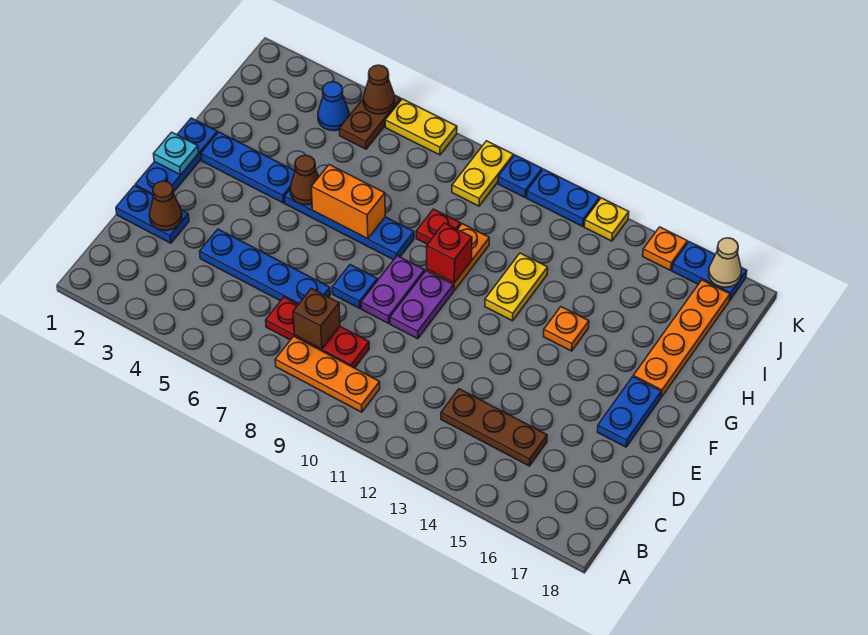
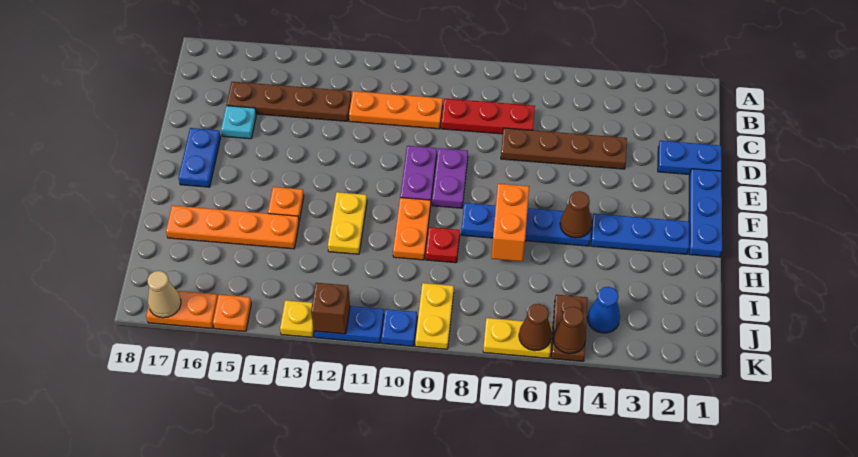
orange plate B8:B10 level 1 -> orange plate C10:C12 level 1
brown brick C8 level 2 -> brown brick K12 level 2
brown plate C13:C15 level 1 -> brown plate C13:C16 level 1
brown cone D2 level 2 -> brown cone K6 level 2
blue plate D4:D7 level 1 -> brown plate D4:D7 level 1
blue plate E8 level 1 -> none
cyan plate F1 level 2 -> cyan plate D16 level 1
orange brick G6:G7 level 2 -> orange brick G7:H7 level 2
red brick G10 level 2 -> none
orange plate G17:J17 level 1 -> orange plate H14:H17 level 1
blue plate K16:K17 level 1 -> orange plate K16:K17 level 1

